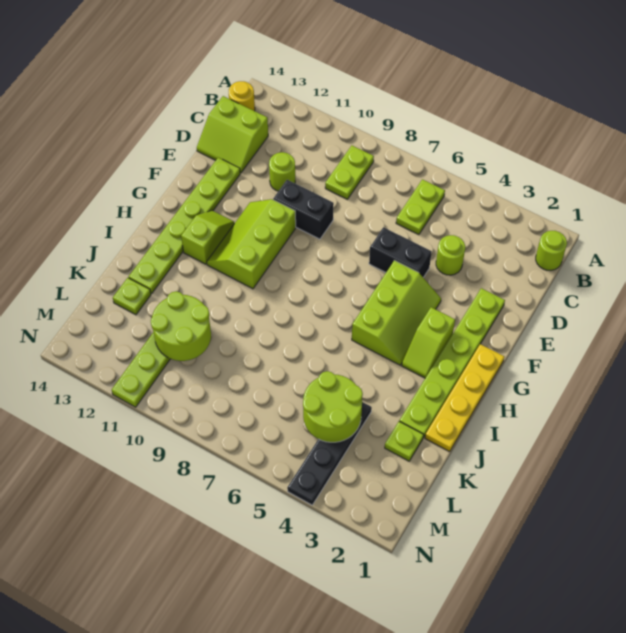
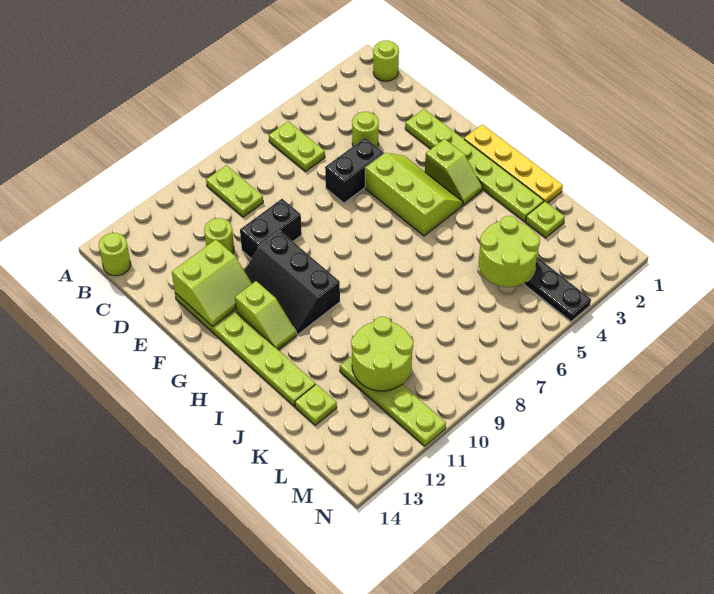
yellow round brick B14 level 1 -> lime round brick B14 level 1
lime slope C13:D14 level 1 top C -> lime slope E12:F13 level 2 top E
lime slope F10:H11 level 1 top 10 -> black slope F10:H11 level 1 top 10
lime slope G12:H12 level 1 top H -> lime slope G12:H12 level 1 top G

